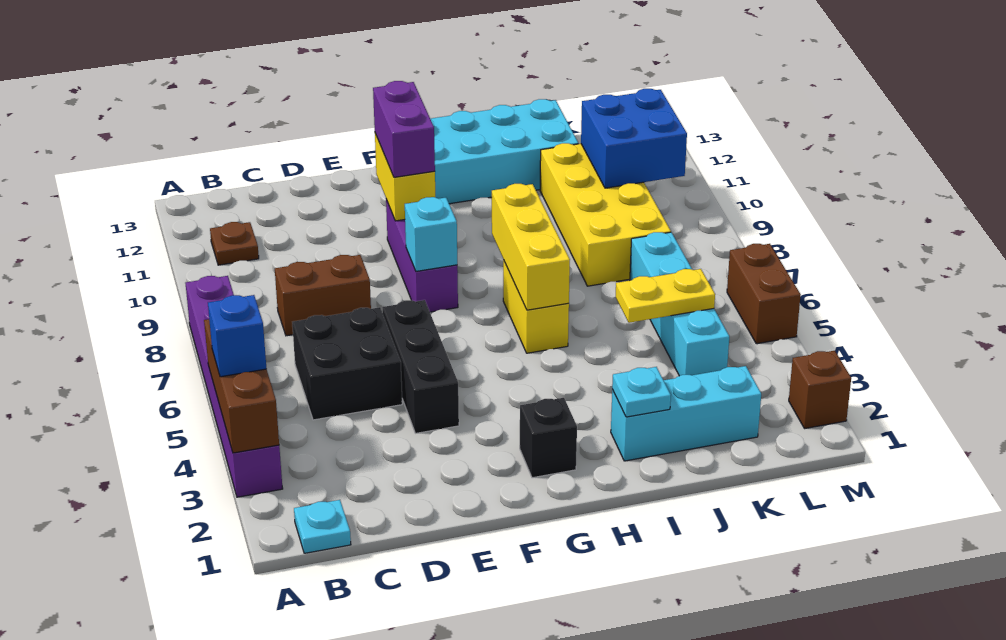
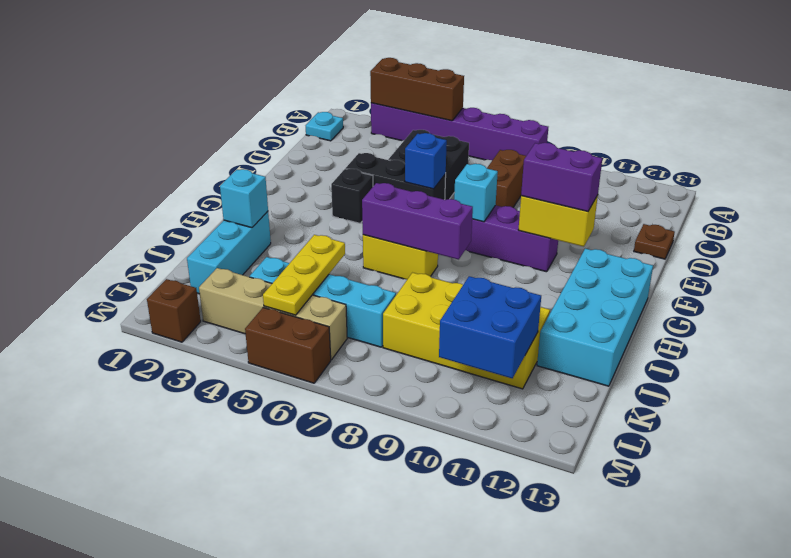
blue brick A4 level 3 -> blue brick E6 level 2
brown plate B11 level 1 -> brown plate D13 level 1
black brick G2 level 1 -> black brick F4 level 1
yellow brick H6:H8 level 2 -> purple brick H6:H8 level 2
cyan plate I2 level 2 -> cyan brick I2 level 2
yellow plate J5:K5 level 2 -> yellow plate J5:L5 level 2
none -> tan brick L3:L6 level 1

